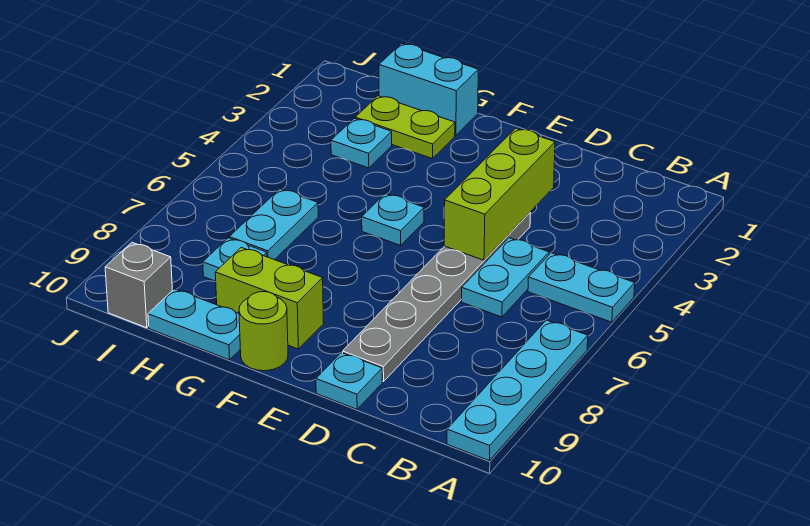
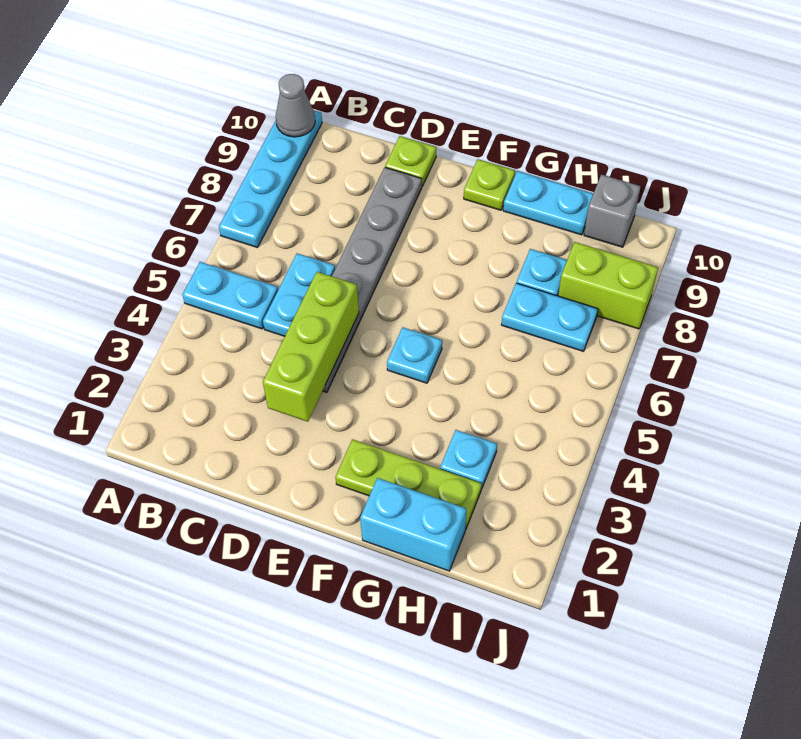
none -> grey cone A10 level 2
cyan plate D10 level 1 -> lime plate D10 level 1
lime brick F9:G9 level 1 -> lime brick I8:J8 level 1
lime round brick F10 level 1 -> lime plate F10 level 1
lime plate G2:H2 level 1 -> lime plate F2:H2 level 1
cyan plate H6:H7 level 1 -> cyan plate H7:I7 level 1

